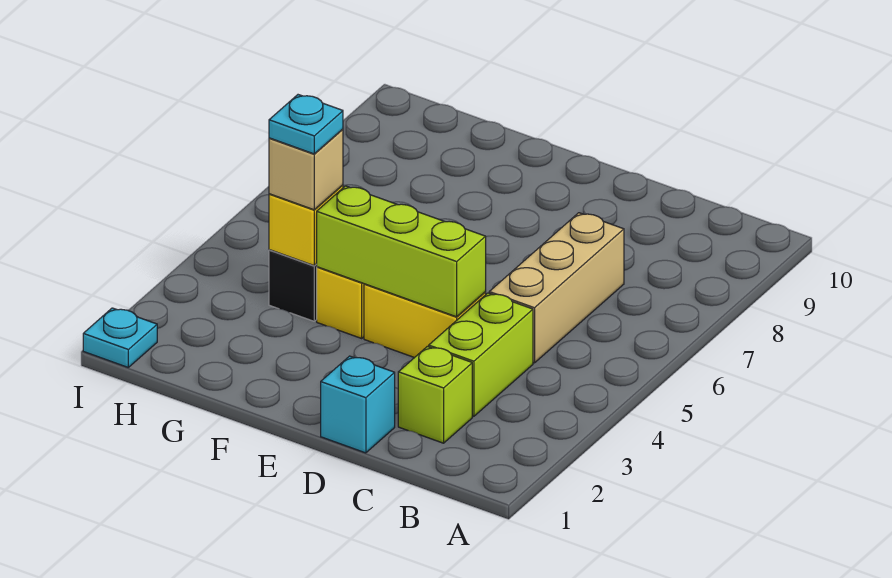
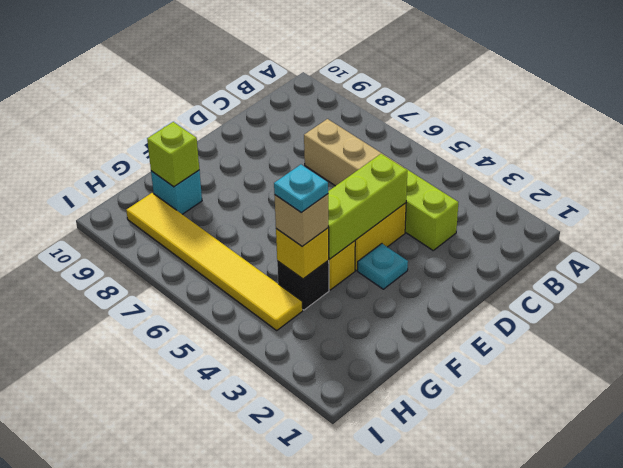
lime brick C2 level 1 -> lime brick G9 level 2
cyan brick D1 level 1 -> cyan brick G9 level 1
none -> yellow tile H4:H9 level 1
cyan plate I1 level 1 -> cyan plate E3 level 1

